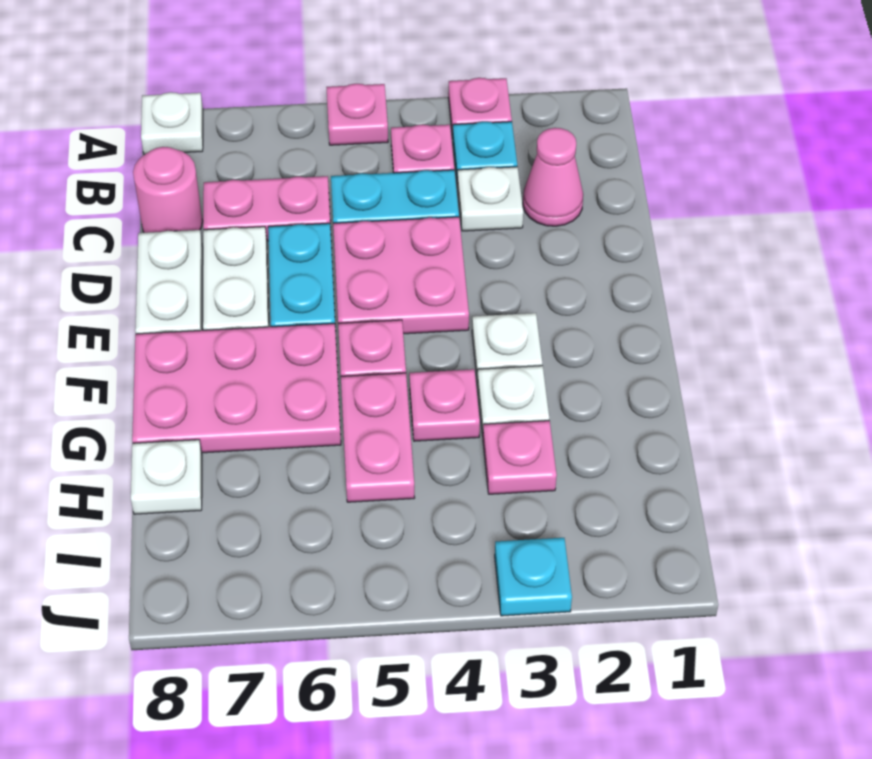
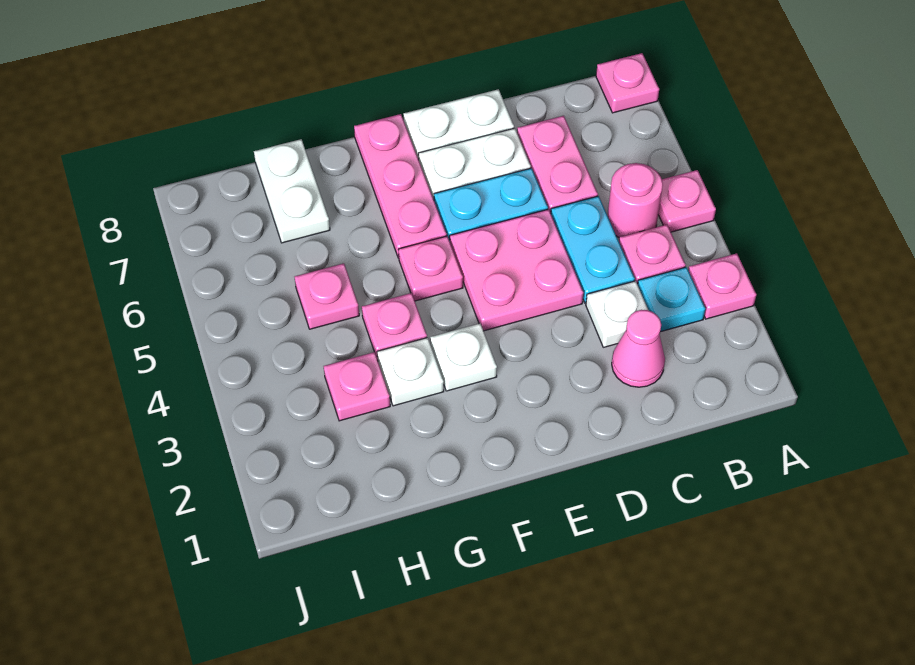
white plate A8 level 1 -> pink plate A8 level 1
pink round brick C8 level 1 -> pink round brick B5 level 1
pink plate F6:G8 level 1 -> pink plate F6:F8 level 1
pink plate G5:H5 level 1 -> pink plate H5 level 1
white plate H8 level 1 -> white plate H7:H8 level 1
cyan plate J3 level 1 -> none

